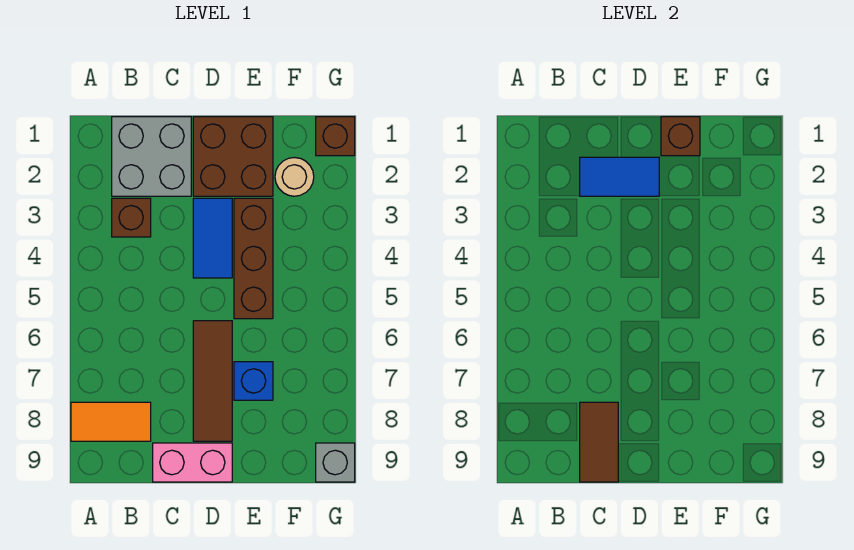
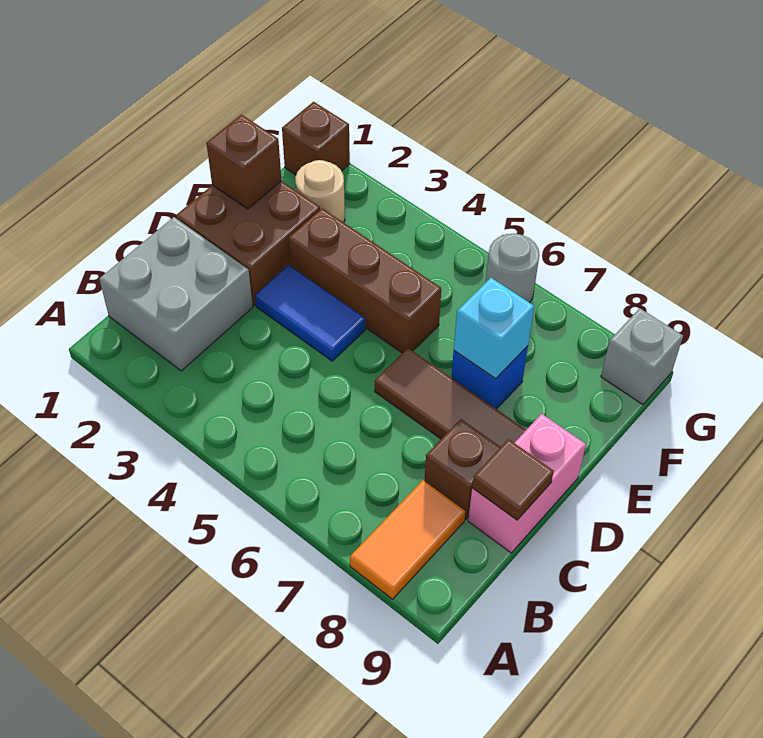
brown brick B3 level 1 -> brown brick C8 level 1
blue tile C2:D2 level 2 -> none
brown tile C8:C9 level 2 -> brown tile C9 level 2
none -> cyan brick E7 level 2
none -> grey round brick G6 level 1

